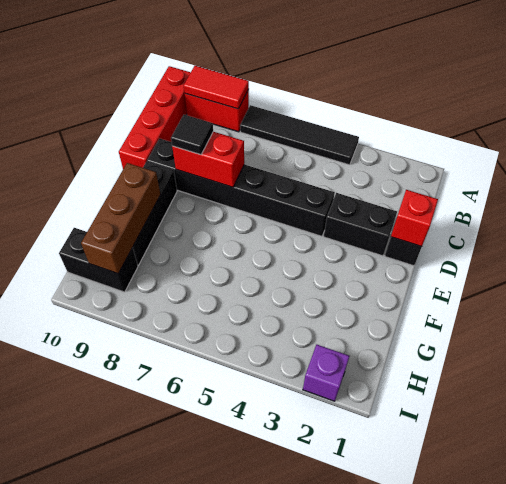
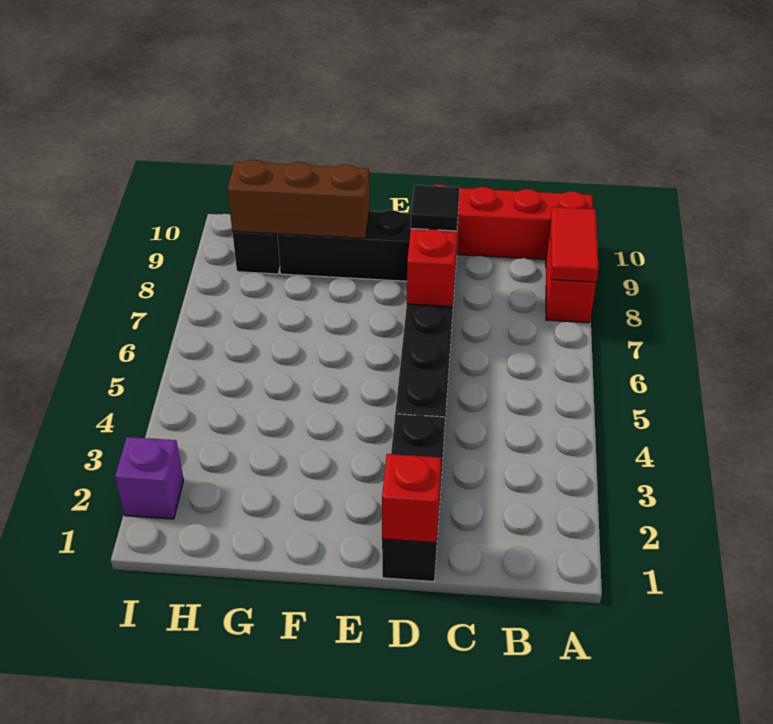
black tile A4:A7 level 1 -> none

